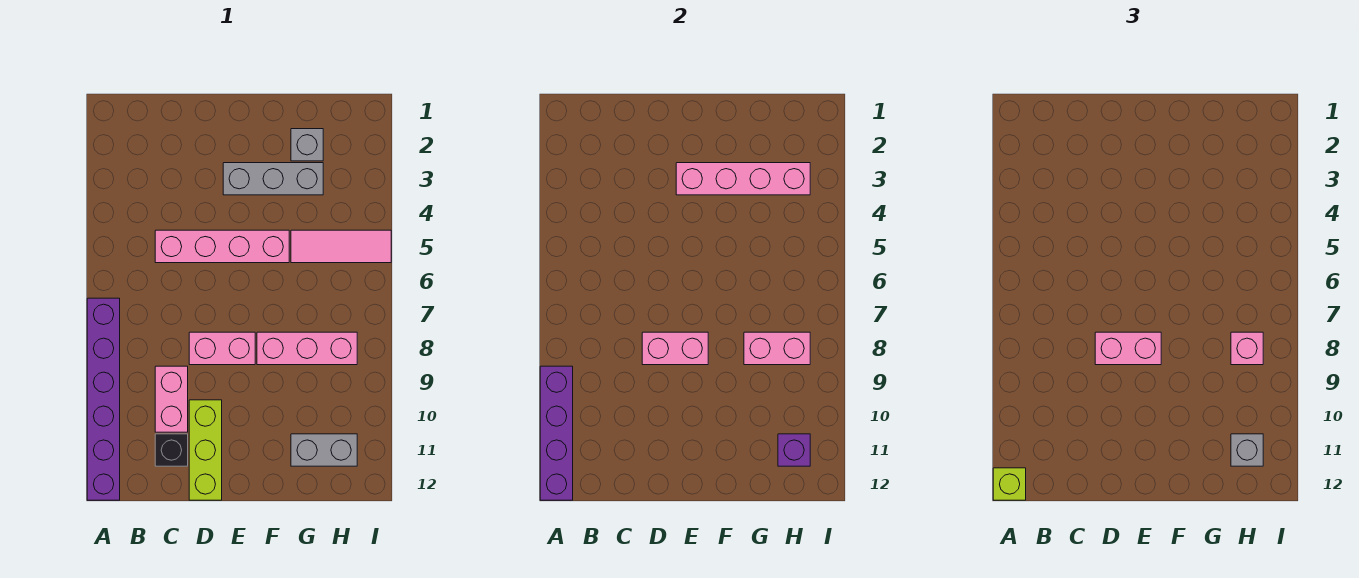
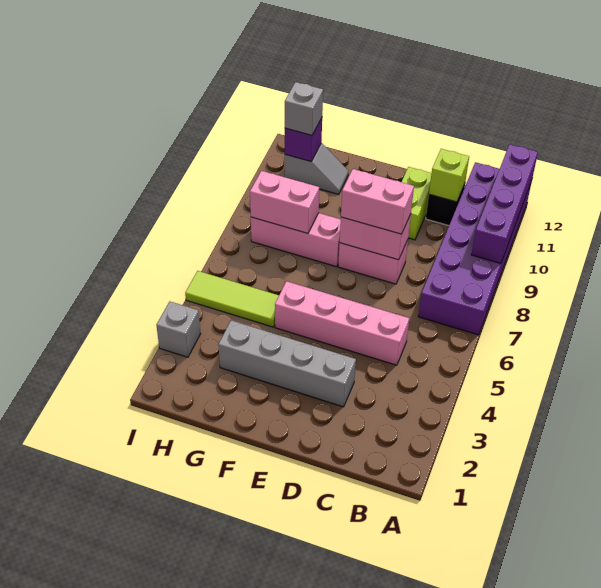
purple brick A7:A12 level 1 -> purple brick A7:B12 level 1
lime brick A12 level 3 -> lime brick C11 level 2
pink brick C9:C10 level 1 -> none
lime brick D10:D12 level 1 -> lime brick D10:D11 level 1
grey brick E3:G3 level 1 -> grey brick D3:G3 level 1
pink brick E3:H3 level 2 -> none
grey brick G2 level 1 -> grey brick I3 level 1
pink tile G5:I5 level 1 -> lime tile G5:I5 level 1
grey brick G11:H11 level 1 -> grey slope G11:H11 level 1 top H
pink brick H8 level 3 -> none

